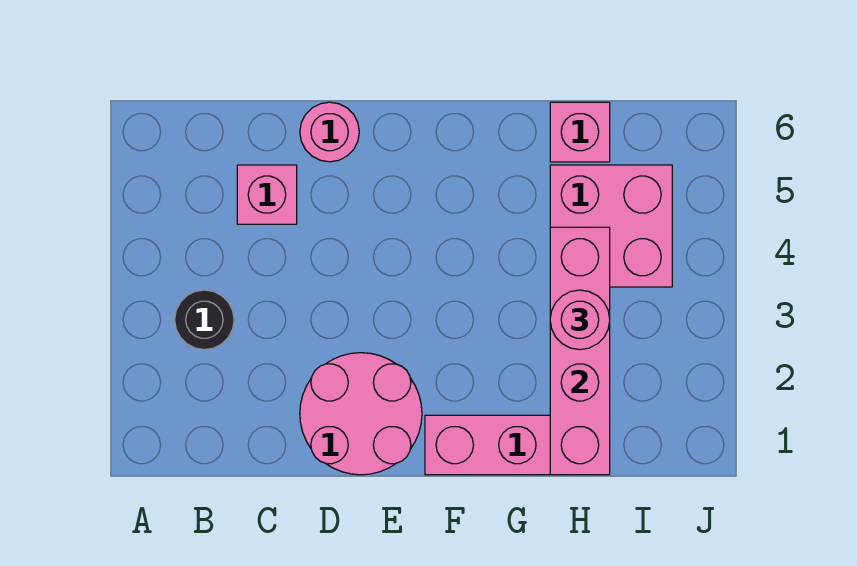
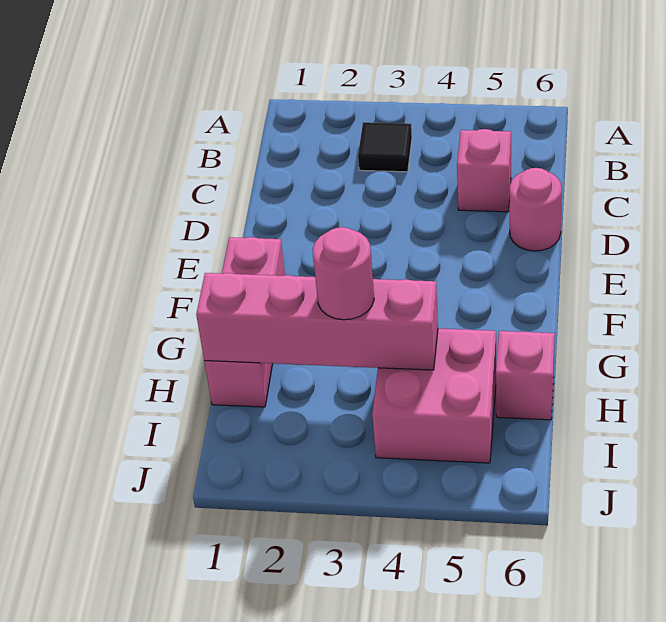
black round brick B3 level 1 -> black tile B3 level 1
pink round brick D1:E2 level 1 -> none

